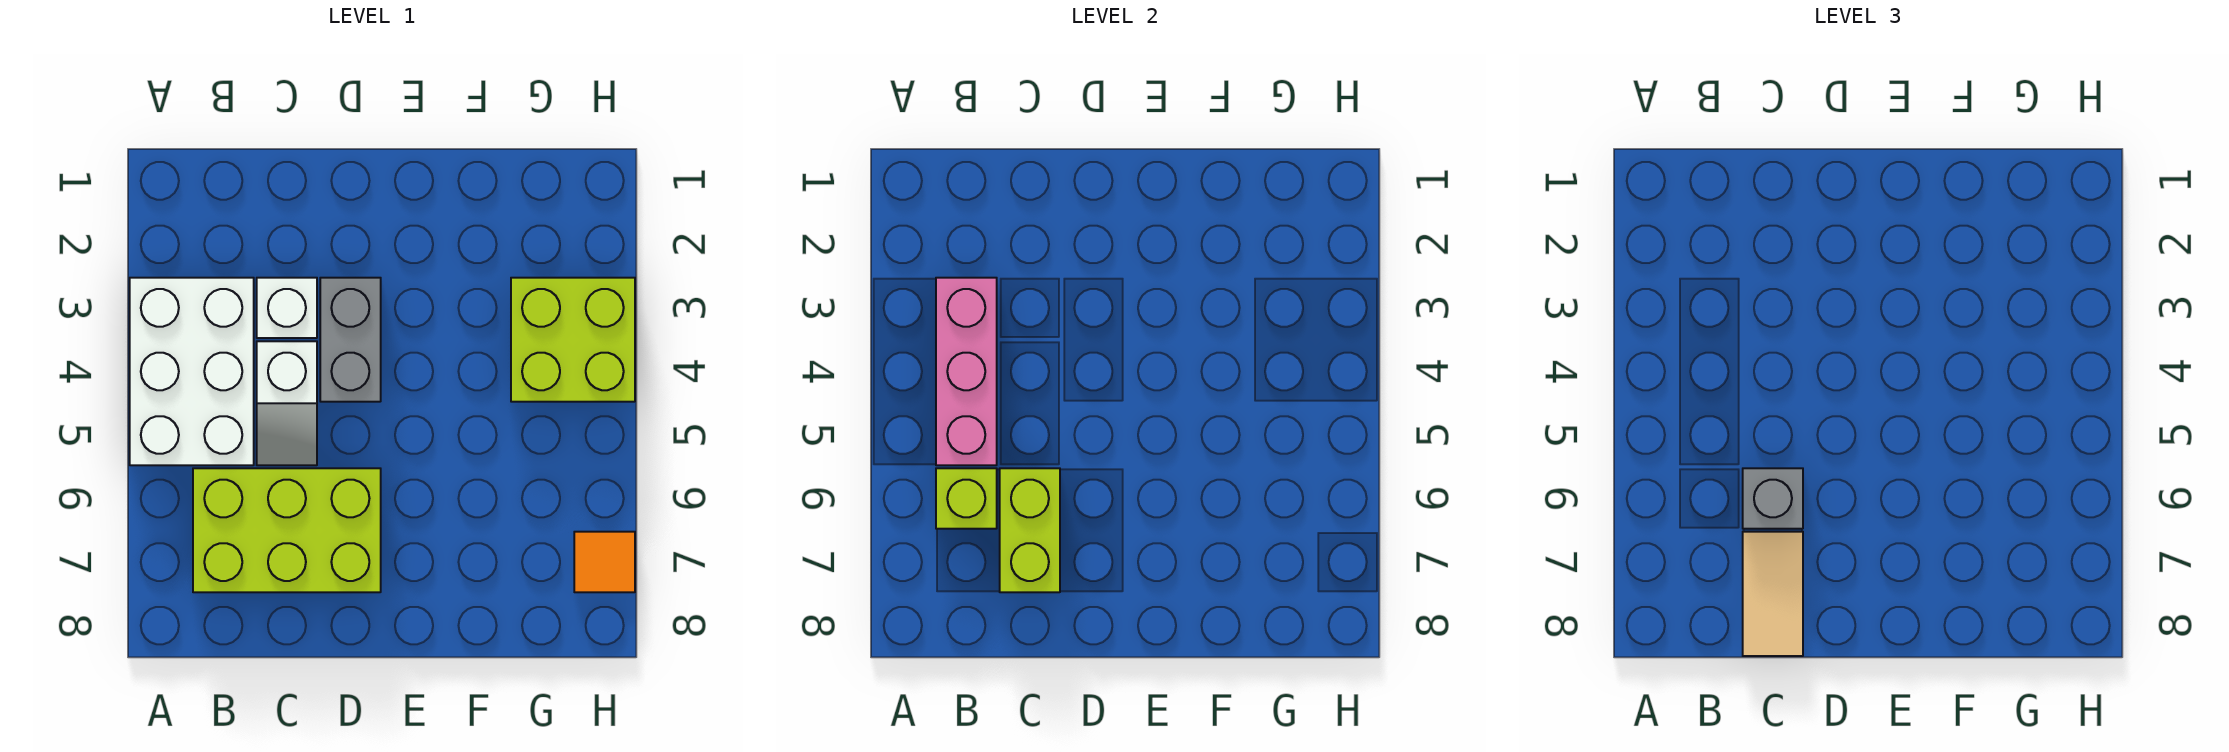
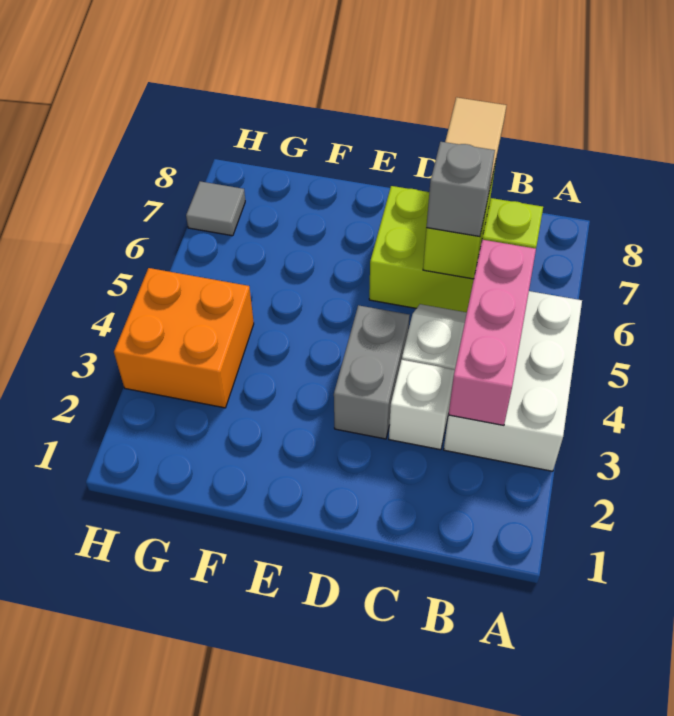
lime brick G3:H4 level 1 -> orange brick G3:H4 level 1
orange tile H7 level 1 -> grey tile H7 level 1

